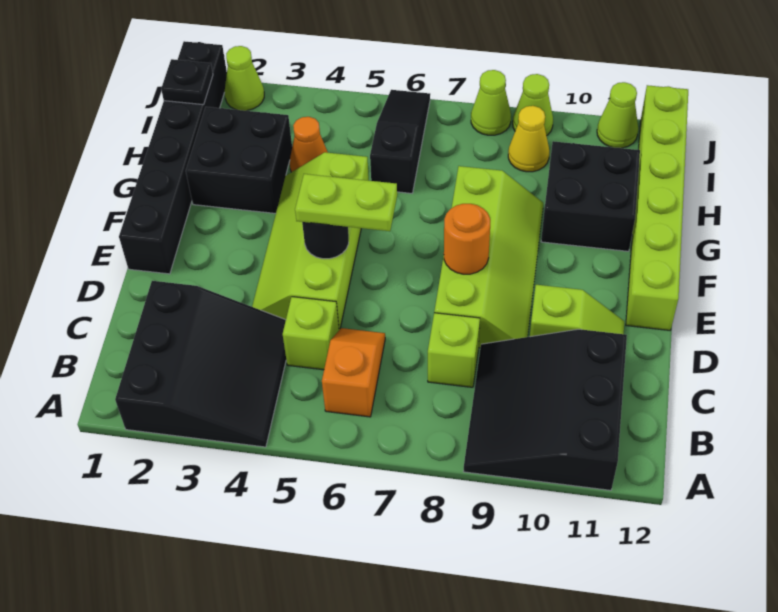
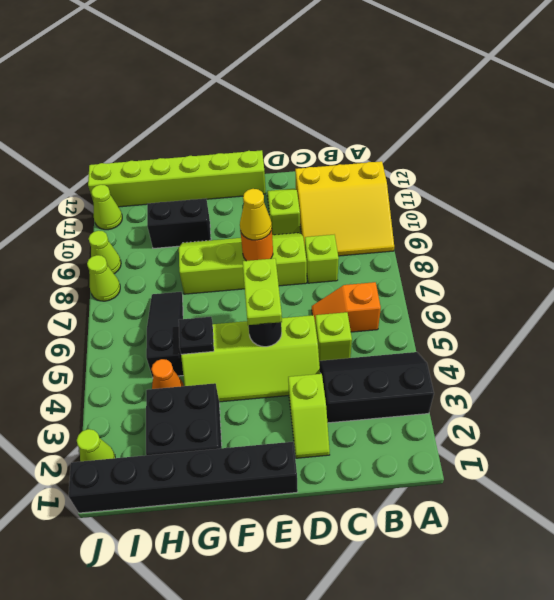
black slope A2:C4 level 1 top 2 -> black slope A3:C4 level 1 top 3
black slope A9:C11 level 1 top 11 -> yellow slope A9:C11 level 1 top 11
none -> lime slope D2:D3 level 1 top 3
black brick G10:H11 level 1 -> black brick G10:H10 level 1
black slope H6:J6 level 1 top H -> black slope H5:H7 level 1 top 5
black plate I1 level 2 -> black plate G5 level 2
yellow cone I9 level 1 -> yellow cone E8 level 3

